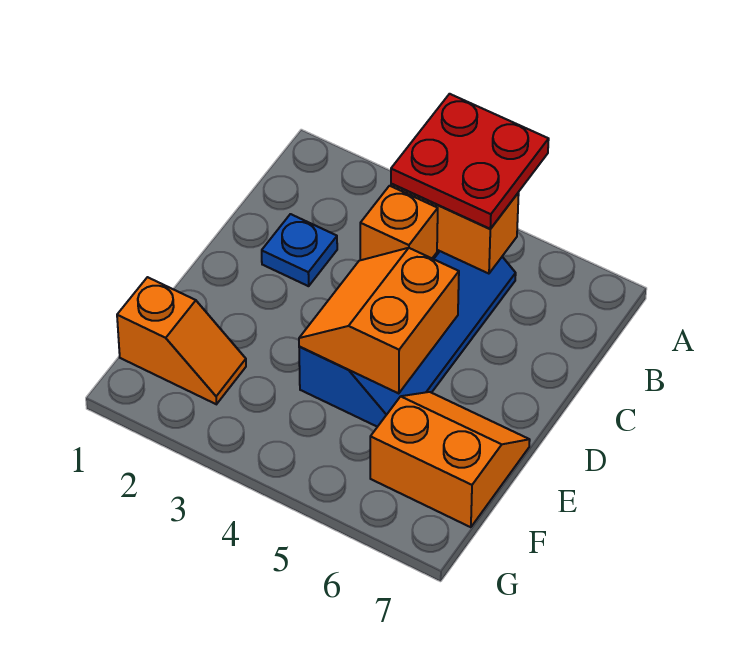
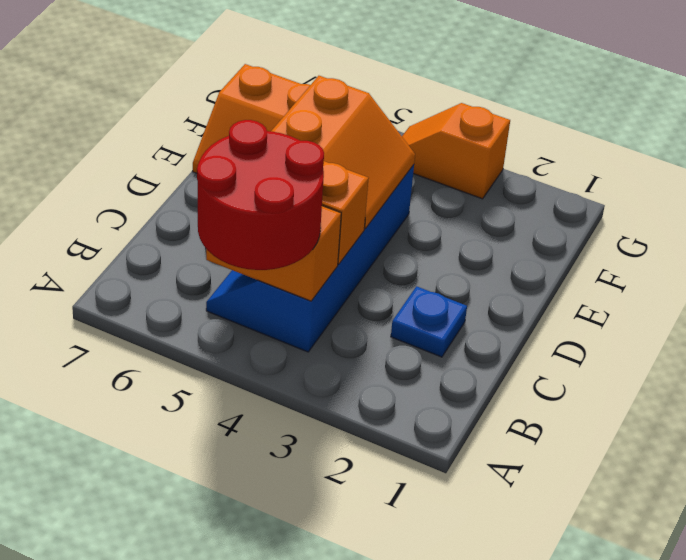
red plate A4:B5 level 3 -> red round brick A4:B5 level 3
orange slope F1:F2 level 1 top 1 -> orange slope G3:G4 level 1 top 3

